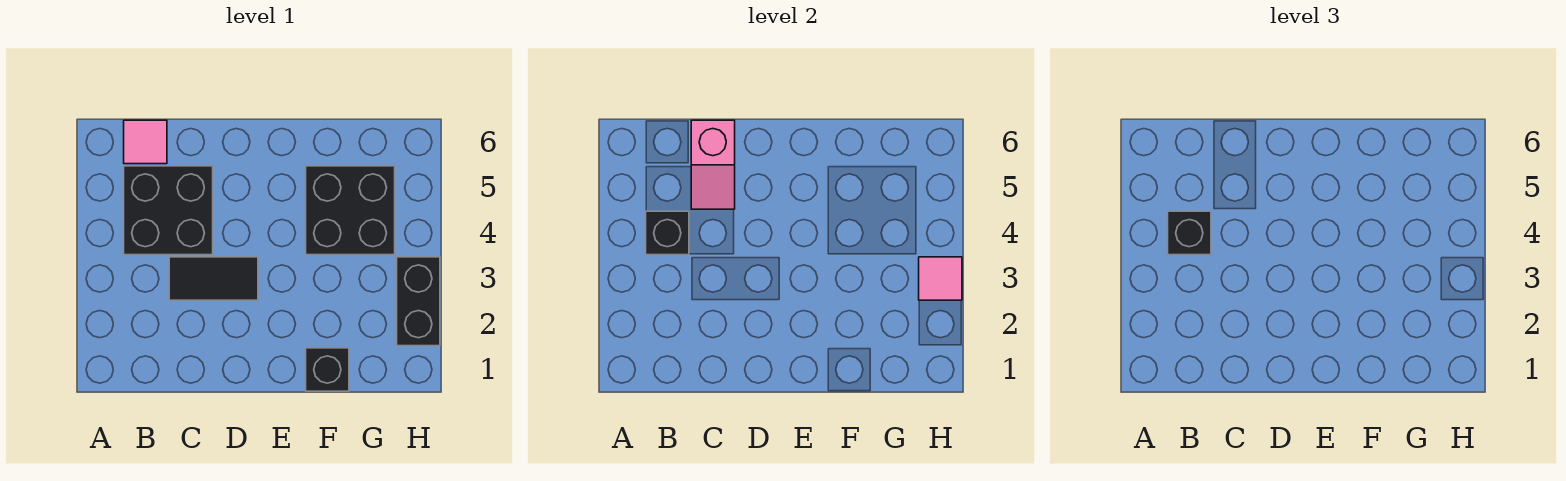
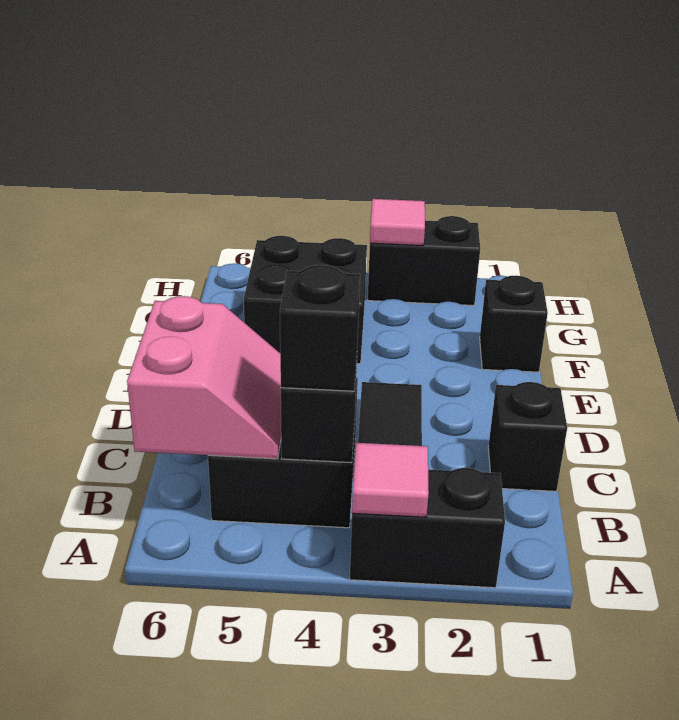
none -> black brick A2:A3 level 1
pink tile B6 level 1 -> pink tile A3 level 2
none -> black brick C1 level 1
pink slope C5:C6 level 2 top 6 -> pink slope B5:C6 level 2 top 6

